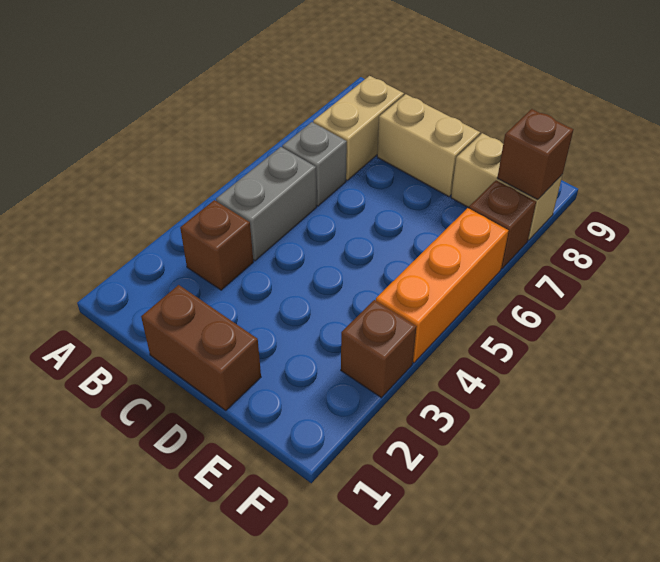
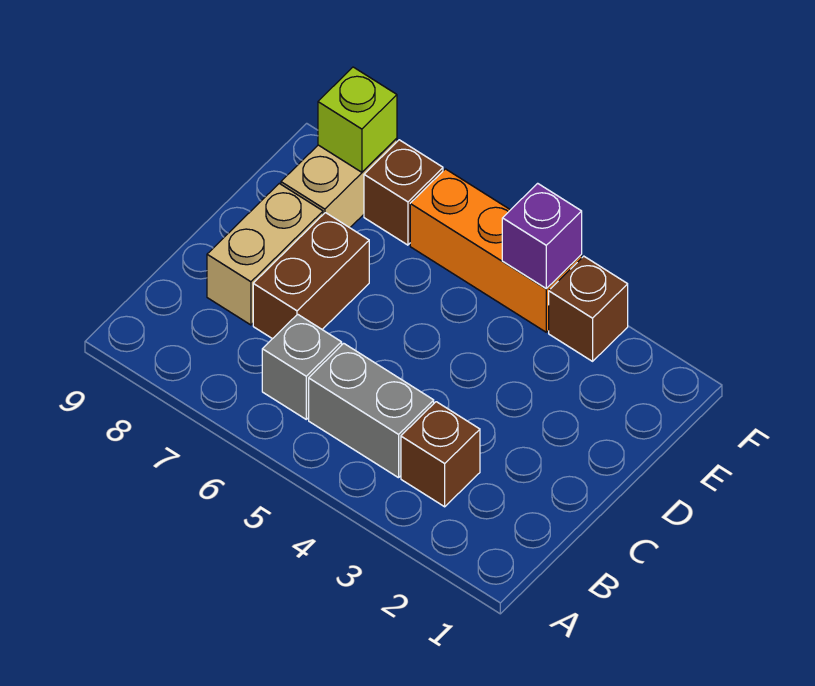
tan brick B7:B8 level 1 -> none
brown brick C1:D1 level 1 -> brown brick C7:D7 level 1
none -> purple brick F4 level 2
brown brick F8 level 2 -> lime brick F8 level 2

